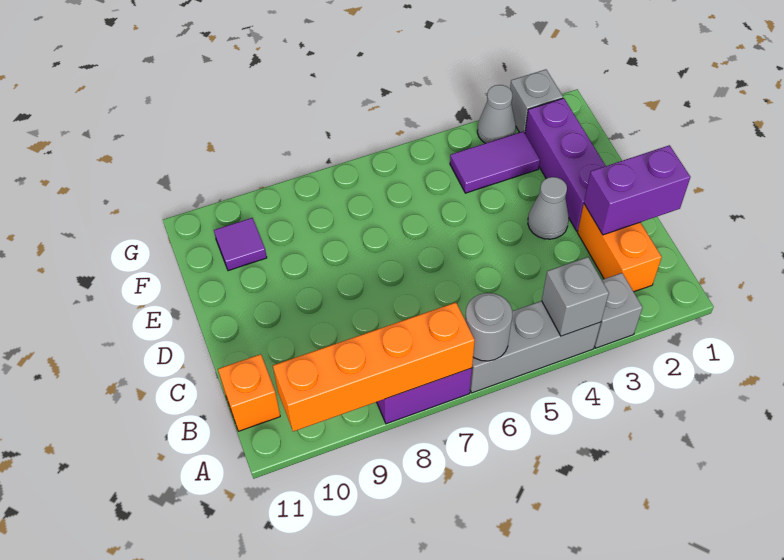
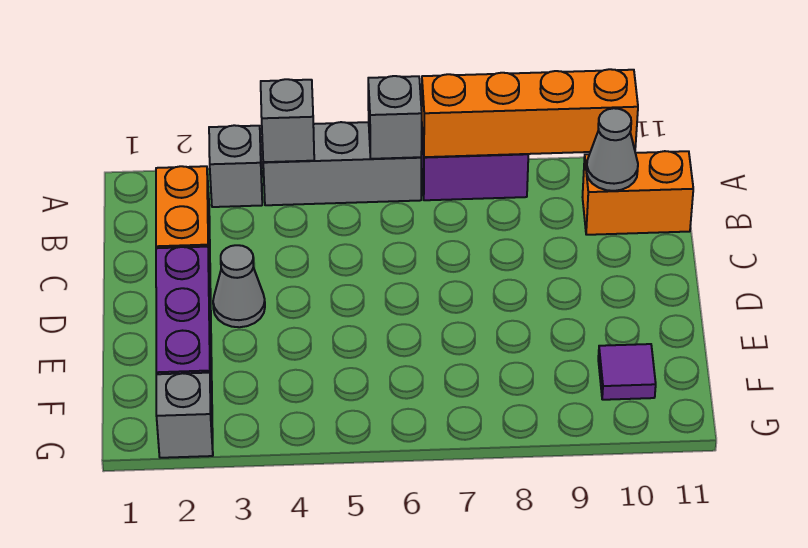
grey round brick A6 level 2 -> grey brick A6 level 2
orange brick B11 level 1 -> orange brick B10:B11 level 1
purple brick C1:C2 level 2 -> none
purple tile F3:F4 level 1 -> none
grey cone G3 level 1 -> grey cone B10 level 2

